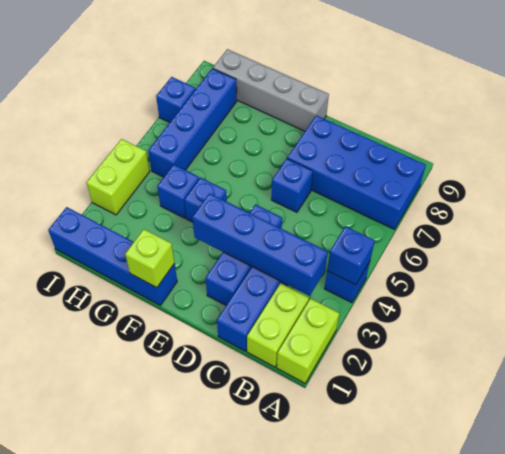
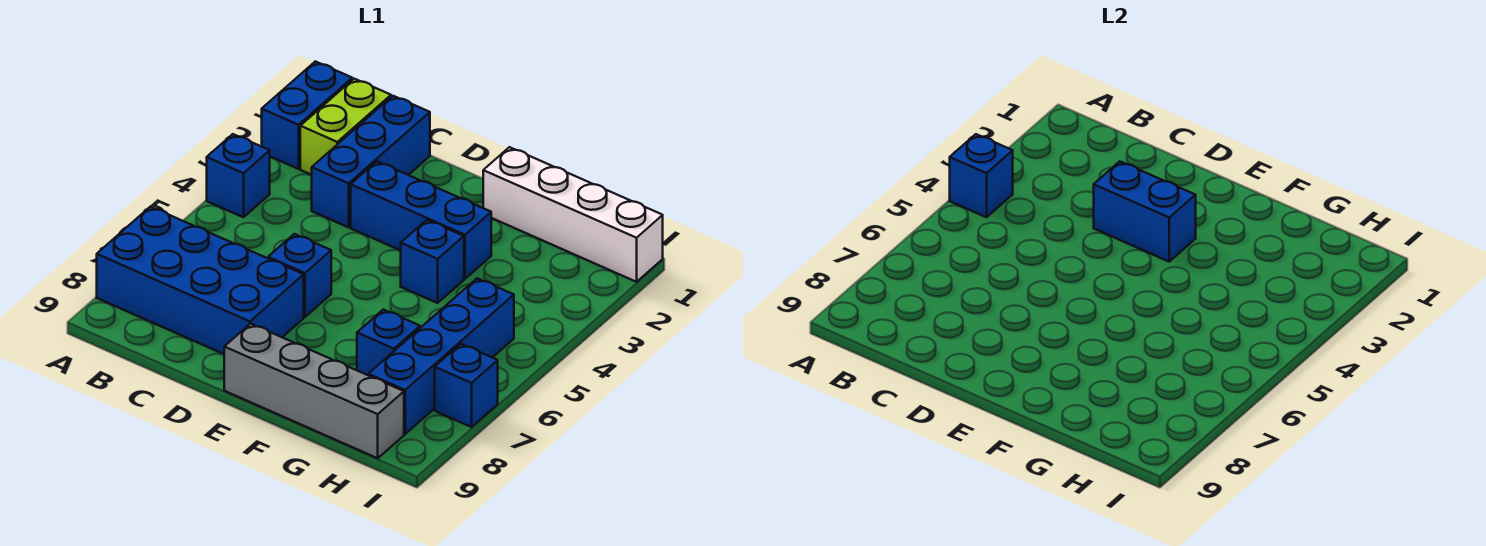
lime brick A1:A2 level 1 -> blue brick A1:A2 level 1
blue brick B3:E3 level 2 -> blue brick D3:E3 level 2
blue brick D2:D4 level 1 -> blue brick D3:F3 level 1
blue brick F1:I1 level 1 -> white brick F1:I1 level 1
lime brick F1 level 2 -> none
blue brick G4 level 1 -> blue brick G7 level 1
lime brick I3:I4 level 1 -> none

